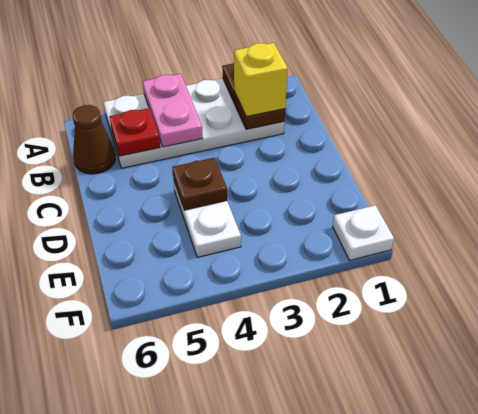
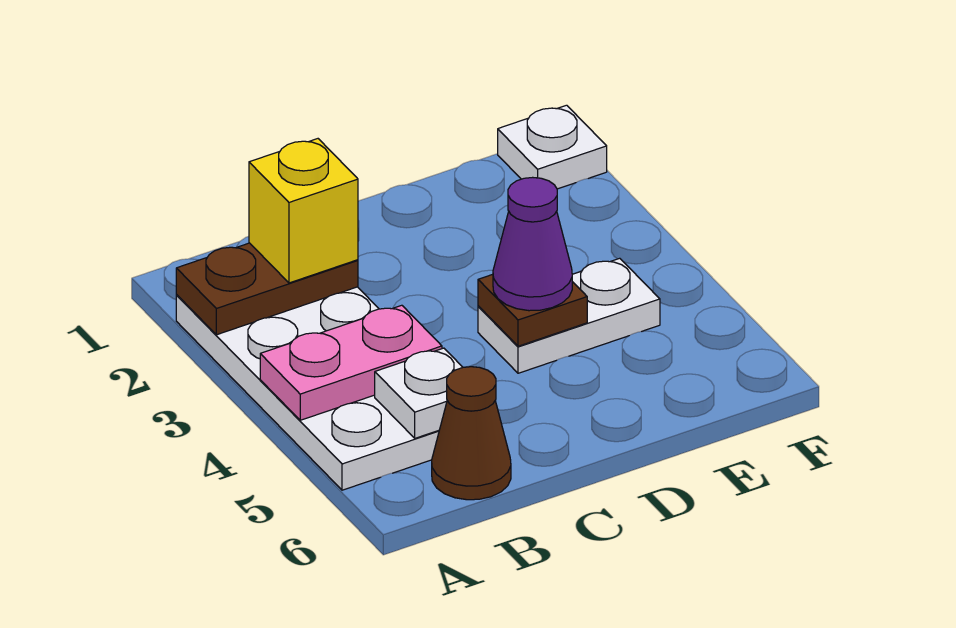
red plate B5 level 2 -> white plate B5 level 2
none -> purple cone D4 level 3

